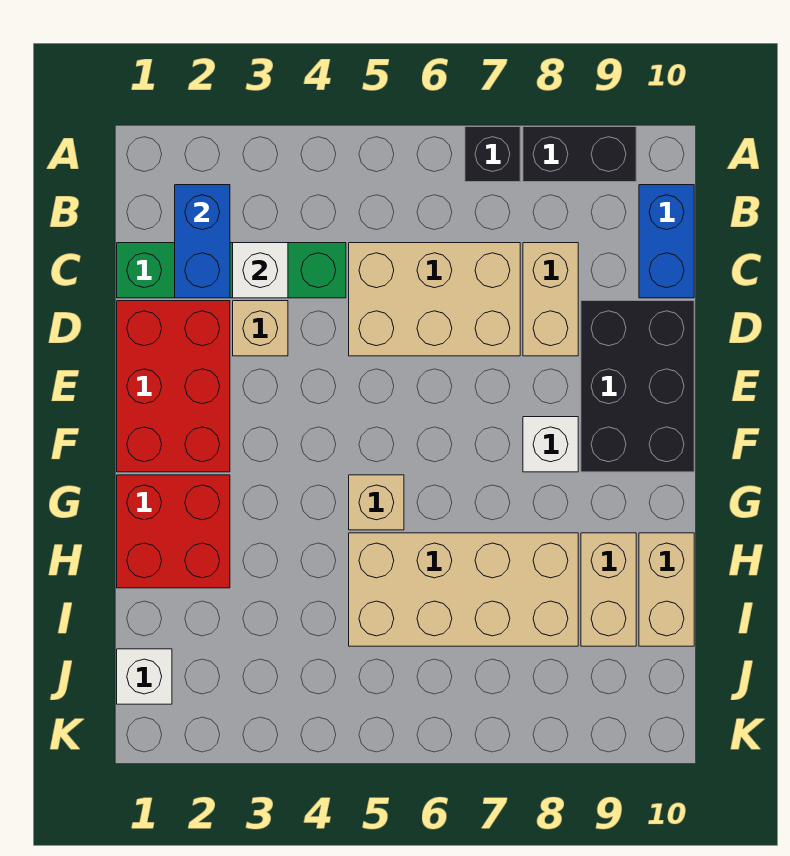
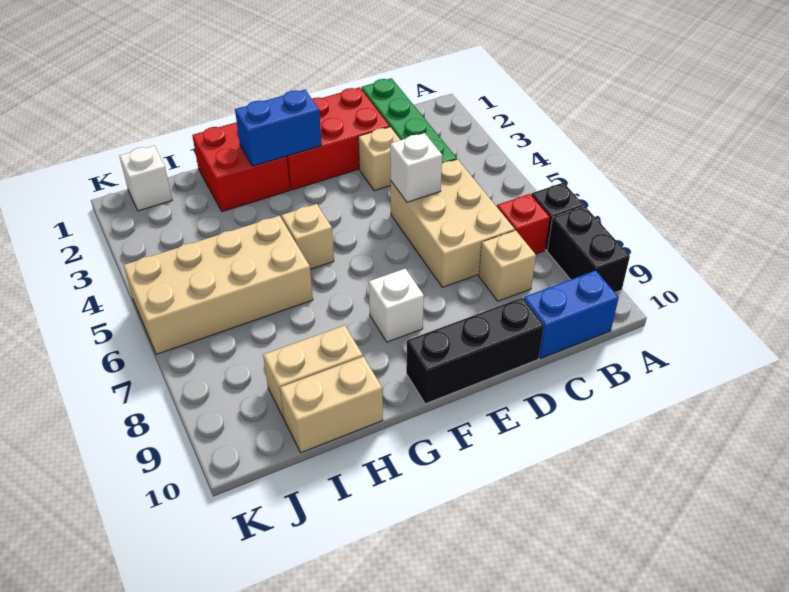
blue brick B2:C2 level 2 -> blue brick F2:G2 level 2
none -> red brick B7 level 1
white brick C3 level 2 -> white brick D5 level 2
tan brick C8:D8 level 1 -> tan brick C8 level 1
black brick D9:F10 level 1 -> black brick D10:F10 level 1
tan brick H5:I8 level 1 -> tan brick H5:K6 level 1

